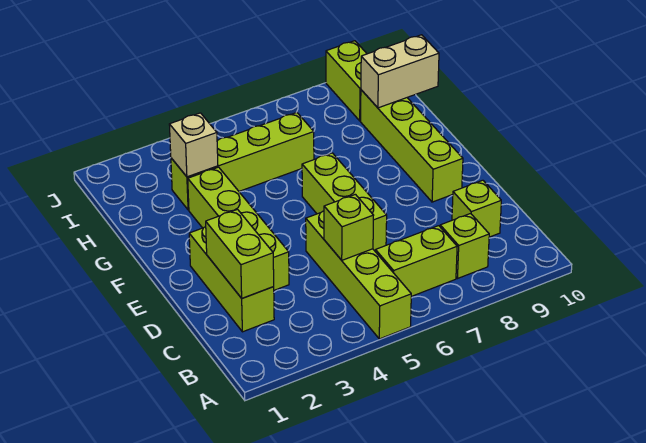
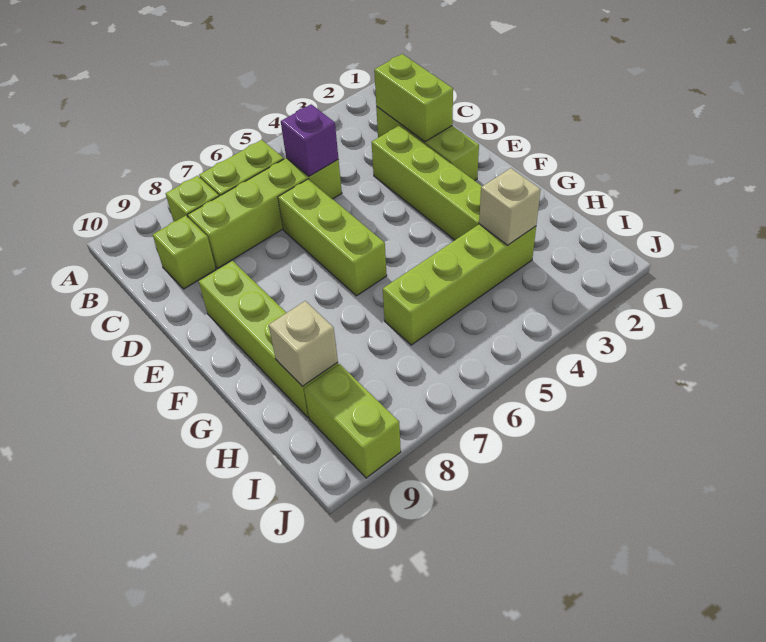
lime brick A5:D5 level 1 -> lime brick C5:C8 level 1
lime brick C5 level 2 -> purple brick C5 level 2
tan brick H9:H10 level 2 -> tan brick H9 level 2

